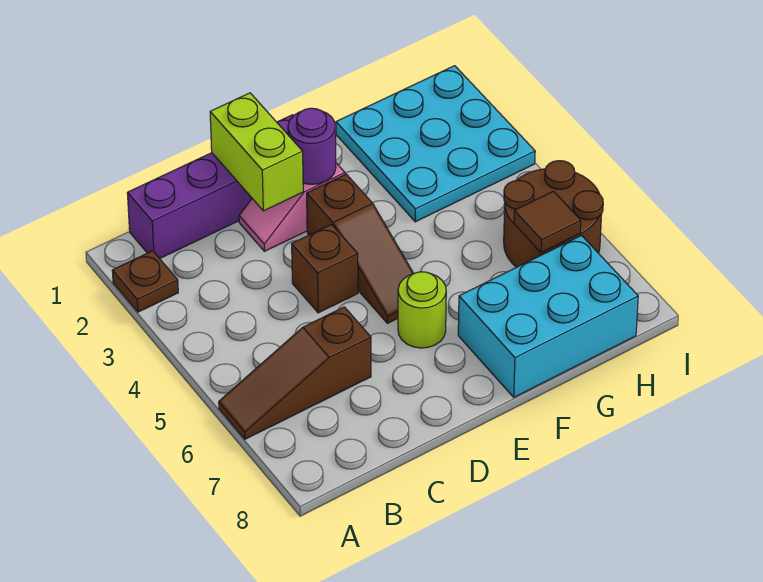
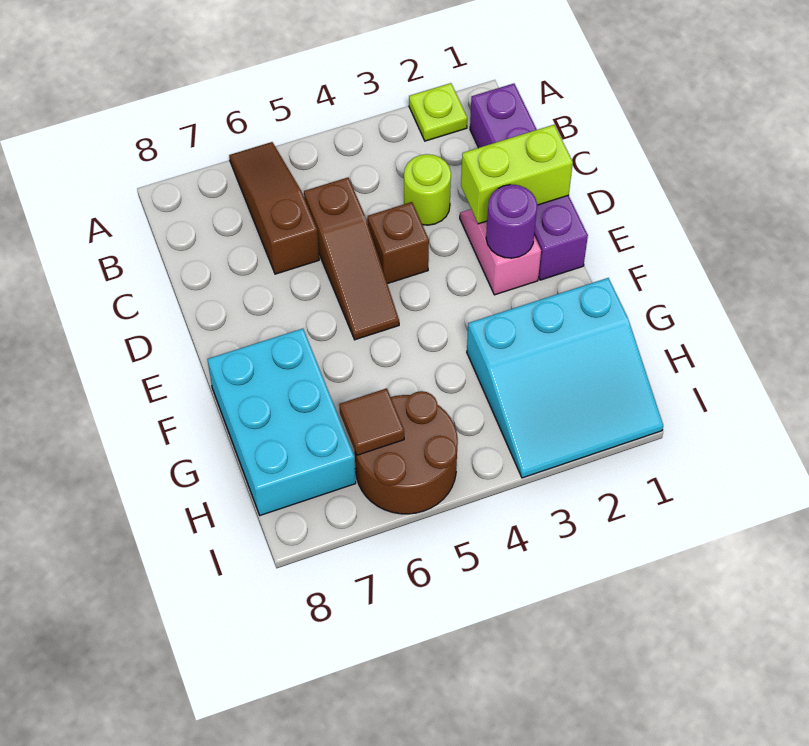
brown plate A2 level 1 -> lime plate A2 level 1
brown slope E3:E5 level 1 top 3 -> brown slope C5:E5 level 1 top C
lime round brick E6 level 1 -> lime round brick C3 level 1
cyan plate G1:I3 level 1 -> cyan slope G1:I3 level 1 top G

